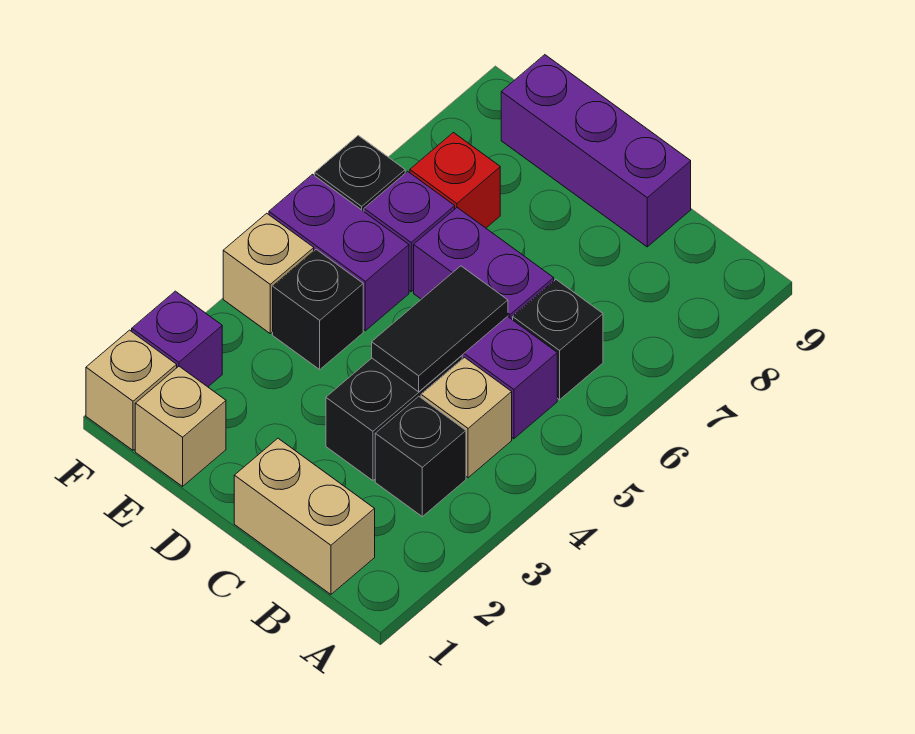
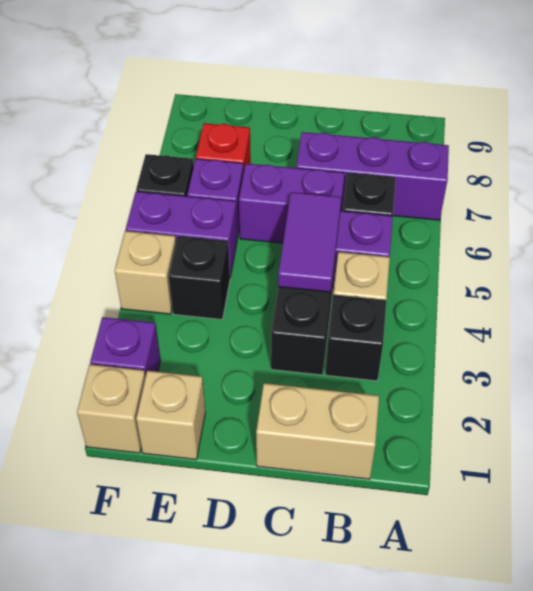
black tile C4:C5 level 2 -> purple tile C4:C5 level 2
purple brick C9:E9 level 1 -> purple brick A7:C7 level 1

